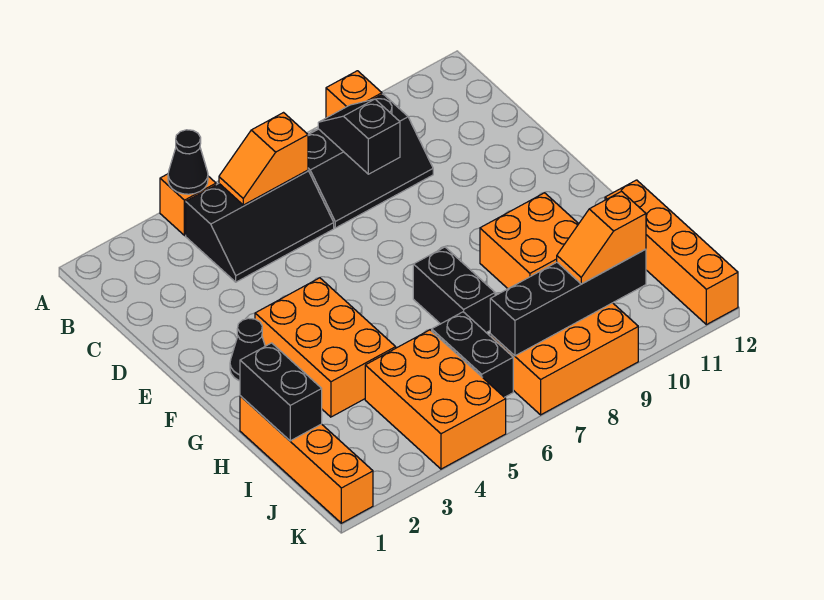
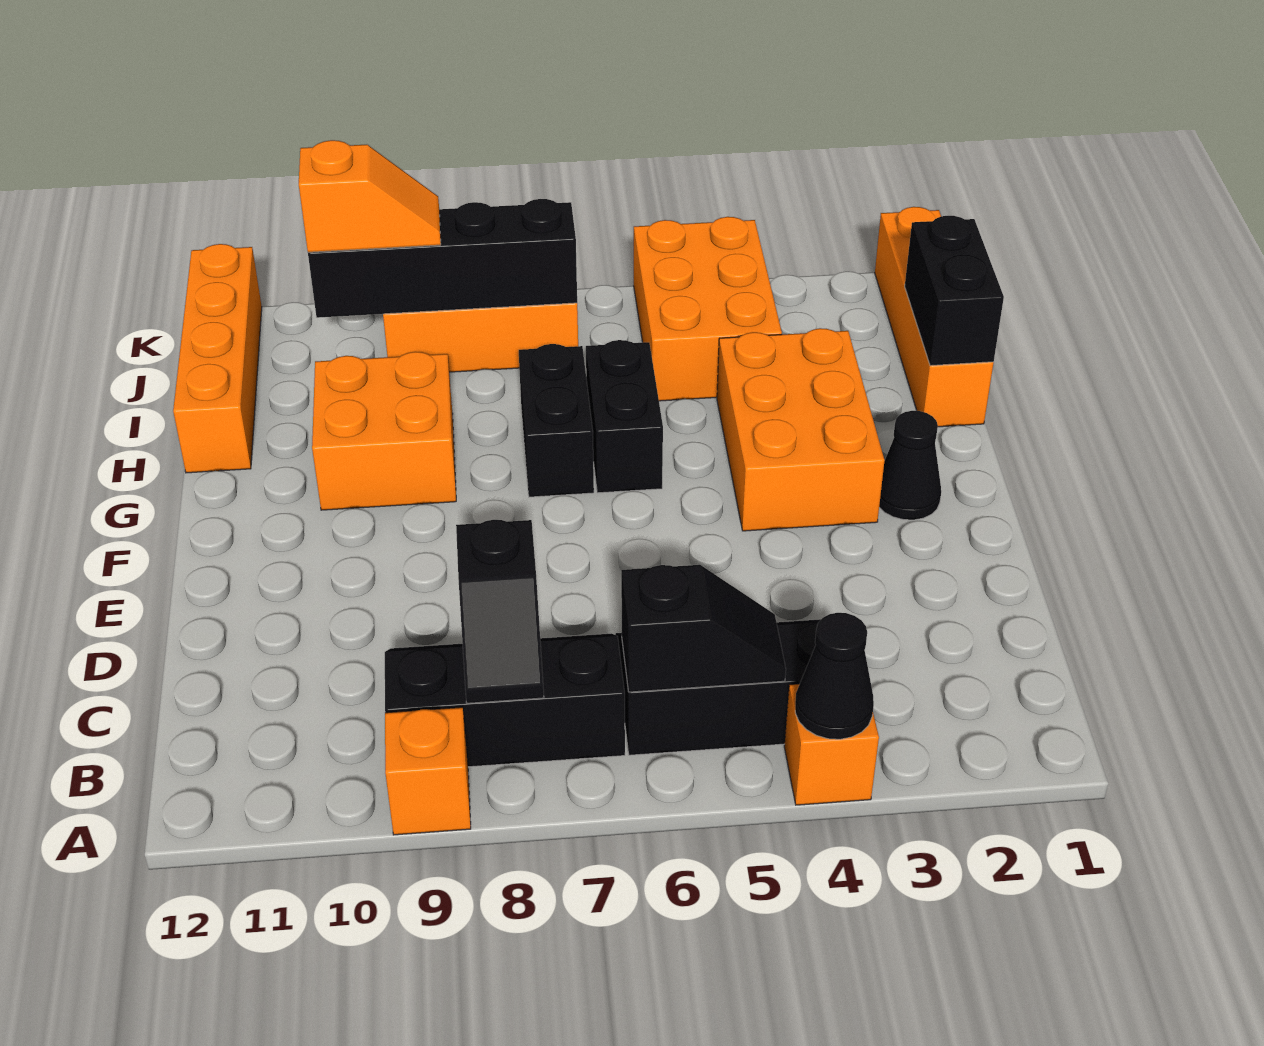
orange slope B5:B6 level 2 top 6 -> black slope B5:B6 level 2 top 6
black brick I6:J6 level 1 -> black brick G6:H6 level 1

